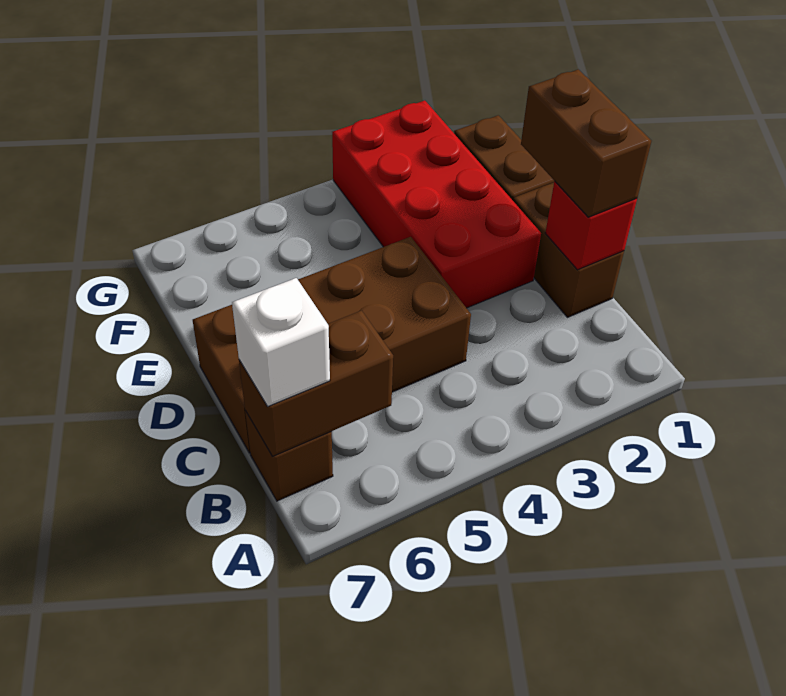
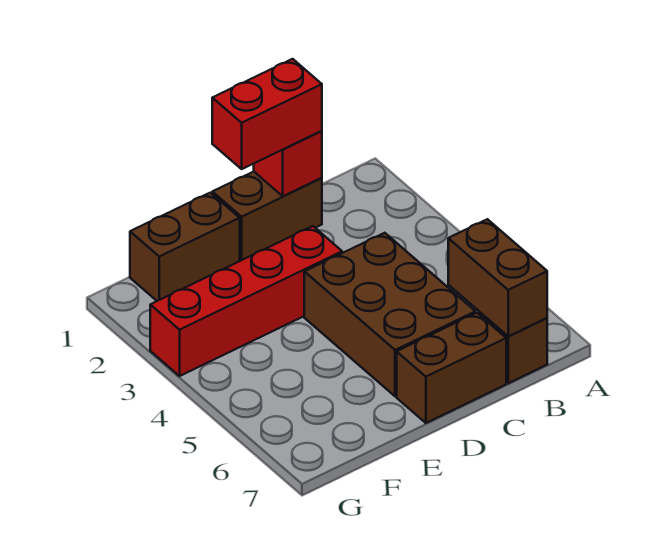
white brick B7 level 3 -> none
brown brick C1:D1 level 3 -> red brick C1:D1 level 3
red brick D2:G3 level 1 -> red brick D3:G3 level 1

